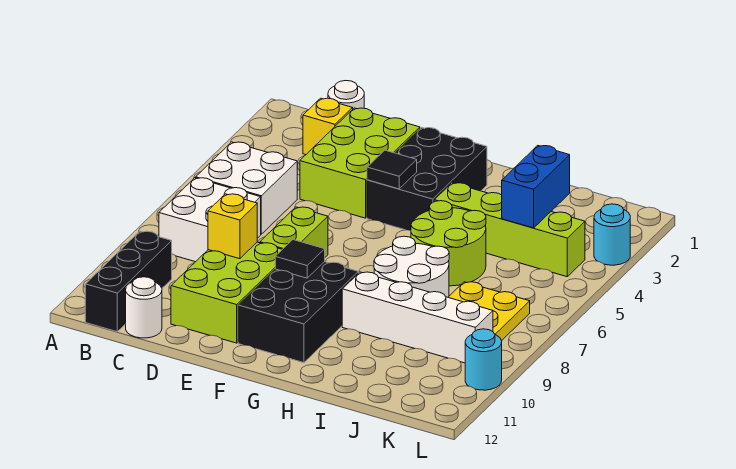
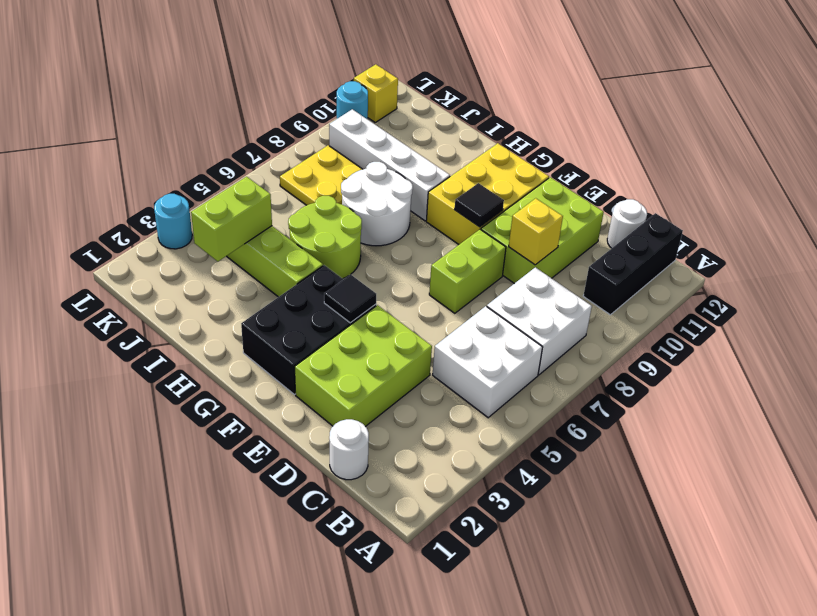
yellow brick C2 level 1 -> yellow brick L11 level 1
black brick F9:G11 level 1 -> yellow brick F9:G11 level 1
blue brick J3:J4 level 2 -> lime brick J3:J4 level 2

